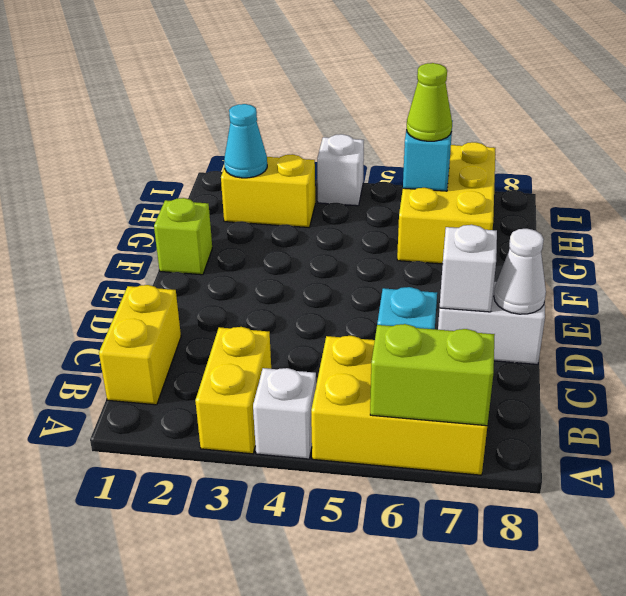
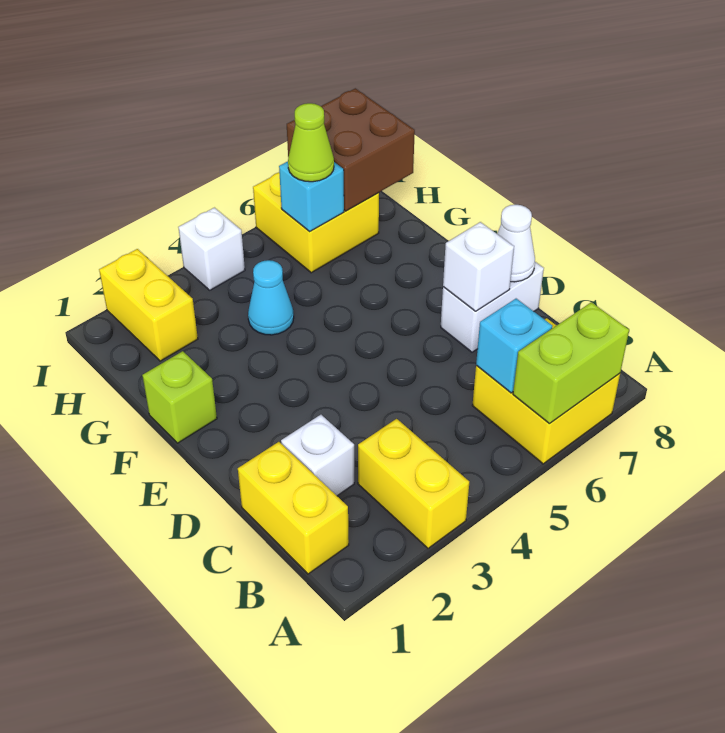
white brick A4 level 1 -> white brick C2 level 1
yellow brick A5:B7 level 1 -> yellow brick A6:B7 level 1
yellow brick G6:I7 level 1 -> yellow brick H6:I7 level 1
yellow brick H2:H3 level 1 -> yellow brick H2:I2 level 1
cyan cone H2 level 2 -> cyan cone G4 level 1
none -> brown brick H7:I8 level 2

